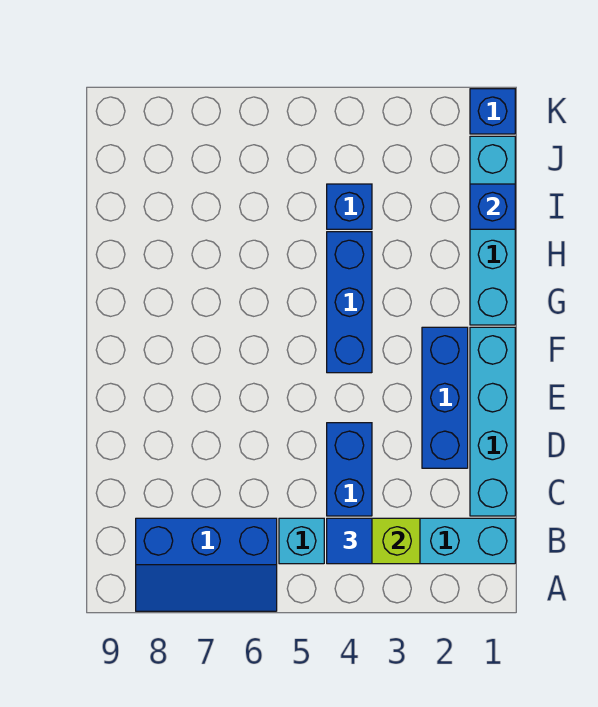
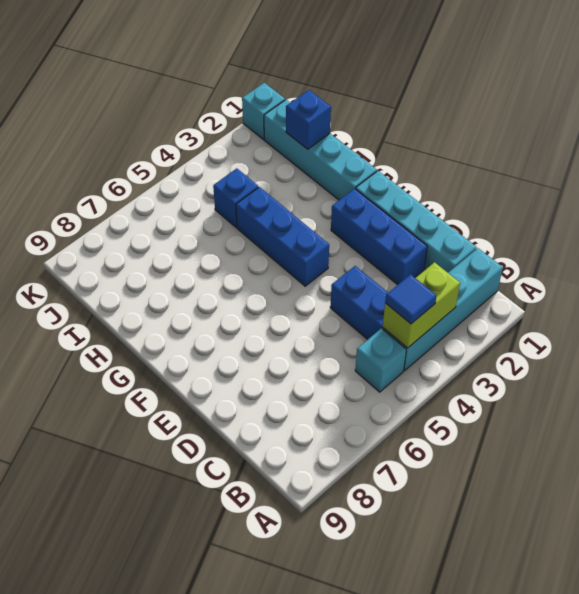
blue slope A6:B8 level 1 top B -> none
blue brick K1 level 1 -> cyan brick K1 level 1

